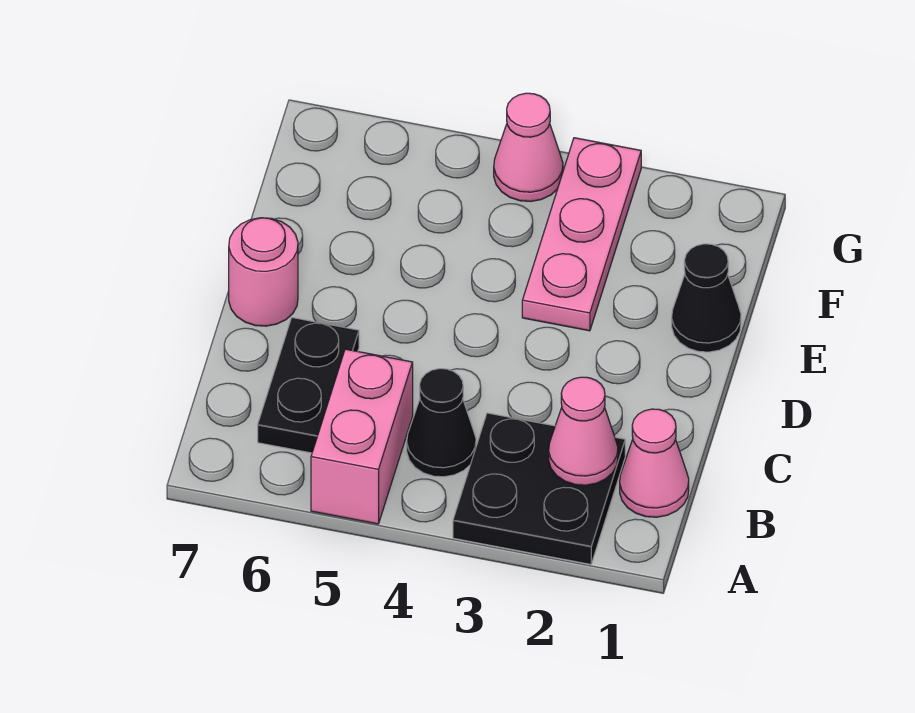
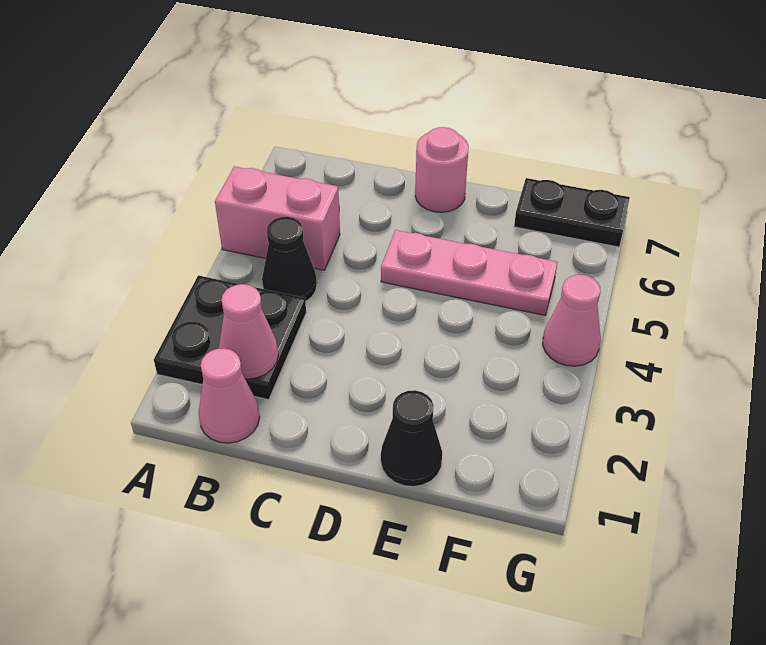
black plate B6:C6 level 1 -> black plate F7:G7 level 1
pink plate E3:G3 level 1 -> pink plate D5:F5 level 1

